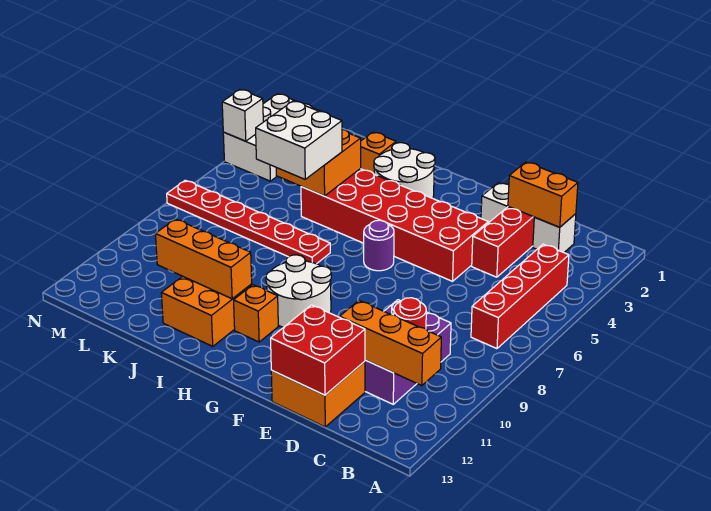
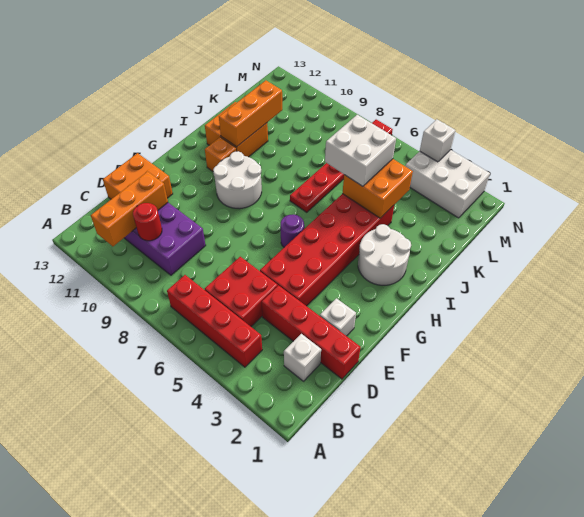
orange brick C2:D2 level 2 -> none
red brick D12:E13 level 2 -> red brick C5:D6 level 1
orange brick J2 level 1 -> none

